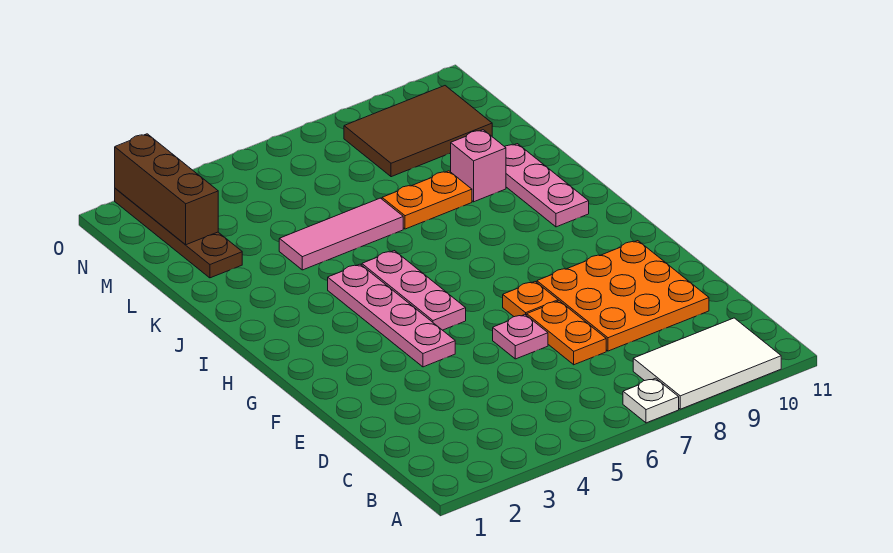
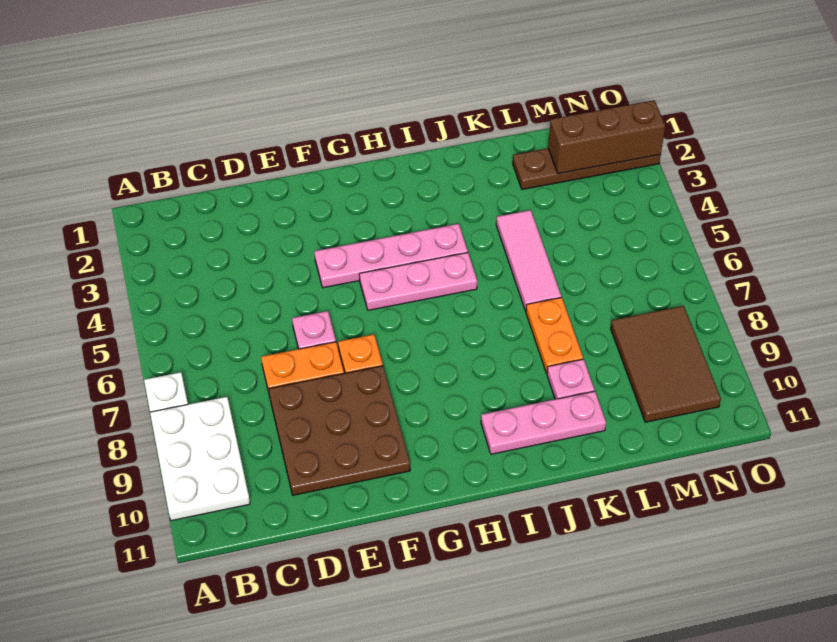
white tile A8:B10 level 1 -> white plate A8:B10 level 1
orange plate D8:F10 level 1 -> brown plate D8:F10 level 1
pink brick K9 level 1 -> pink plate K9 level 1

